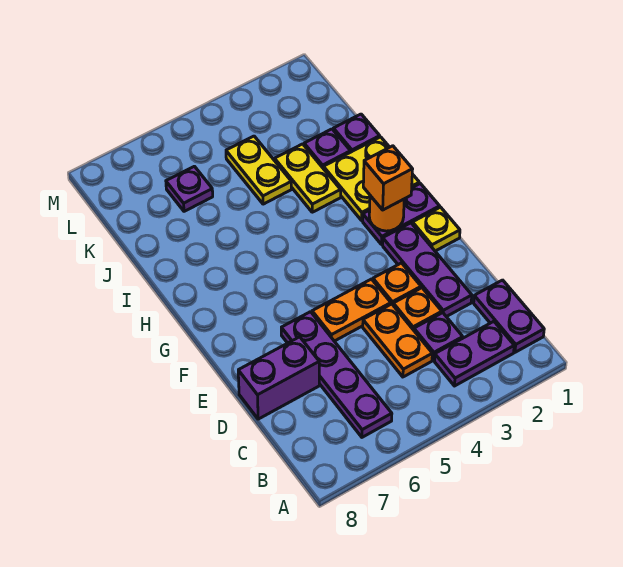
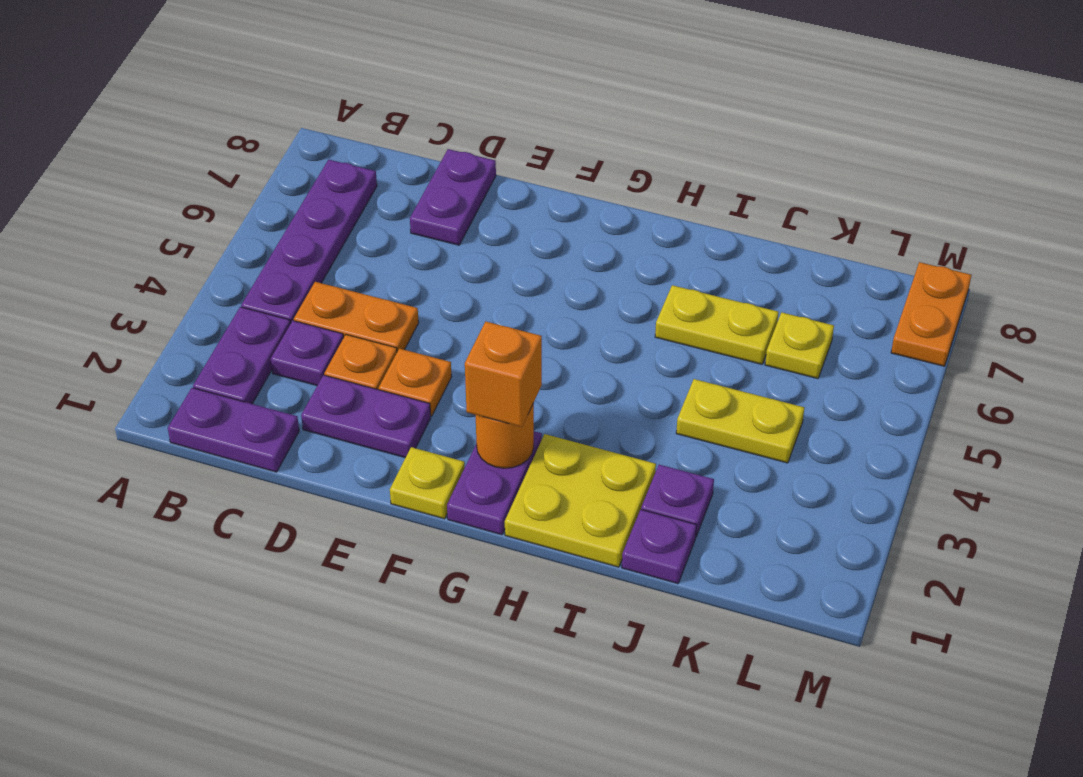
purple plate B6:E6 level 1 -> purple plate B4:B7 level 1
purple plate D2:F2 level 1 -> purple plate D2:E2 level 1
purple brick D7:D8 level 1 -> purple plate D7:D8 level 1
orange plate E4:E5 level 1 -> orange plate M7:M8 level 1
yellow plate I3:J3 level 1 -> yellow plate I6:J6 level 1
purple plate K6 level 1 -> yellow plate K6 level 1

